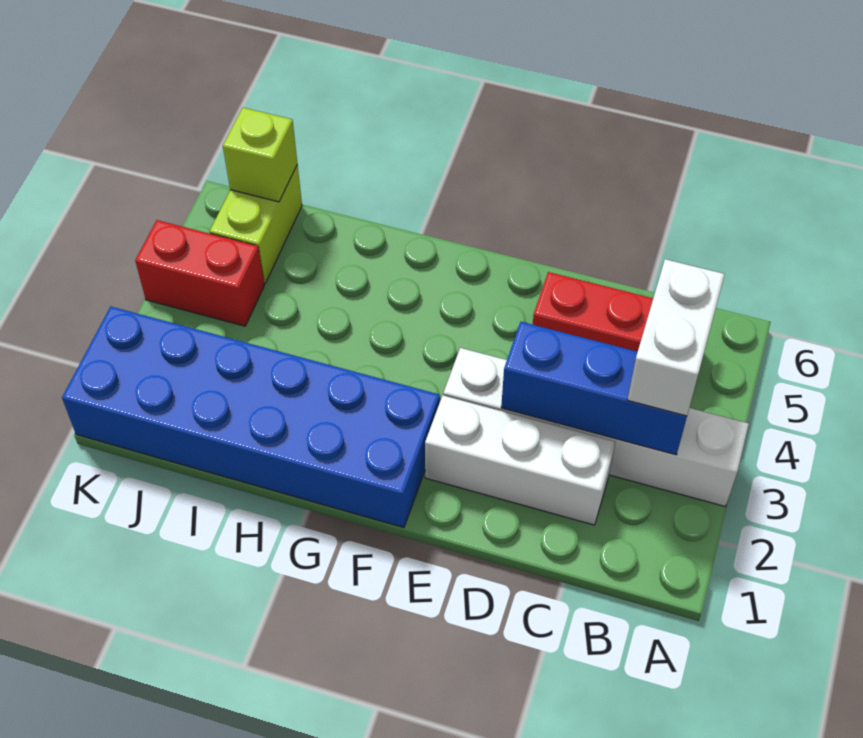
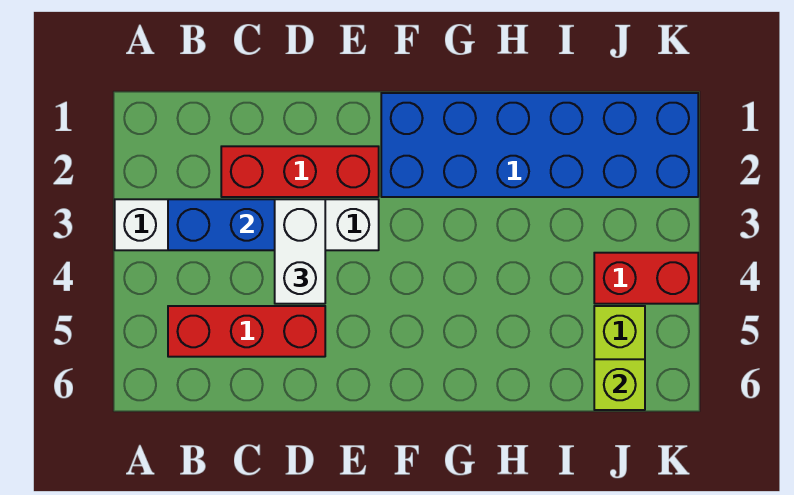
white brick B3:B4 level 3 -> white brick D3:D4 level 3
white brick C2:E2 level 1 -> red brick C2:E2 level 1

